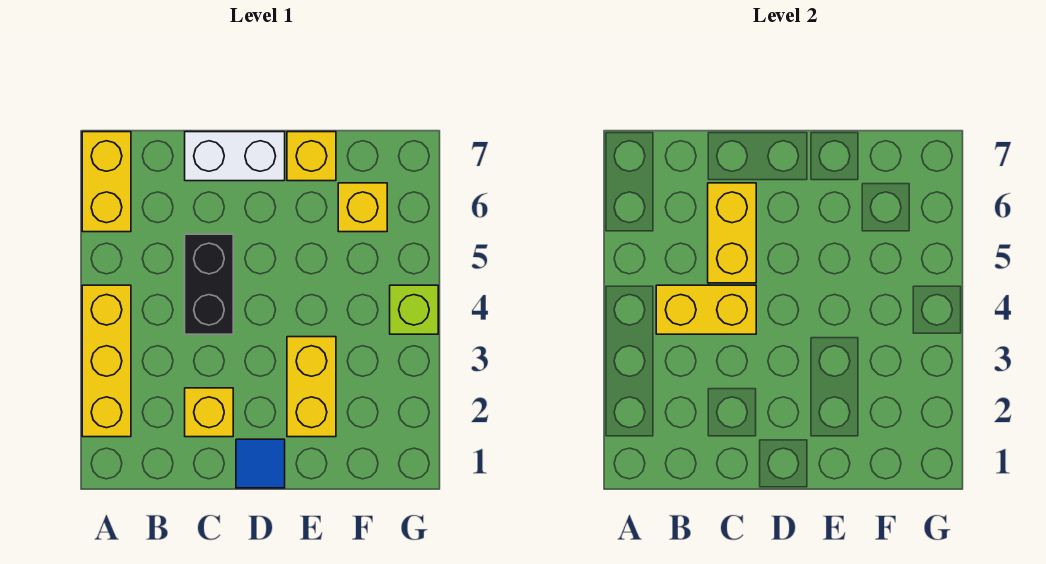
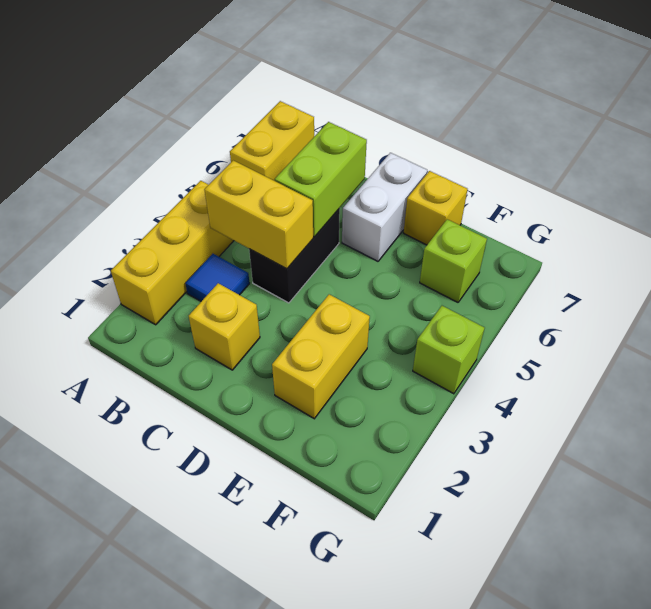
yellow brick C5:C6 level 2 -> lime brick C5:C6 level 2
white brick C7:D7 level 1 -> white brick D6:D7 level 1
blue tile D1 level 1 -> blue tile B3 level 1
yellow brick F6 level 1 -> lime brick F6 level 1

